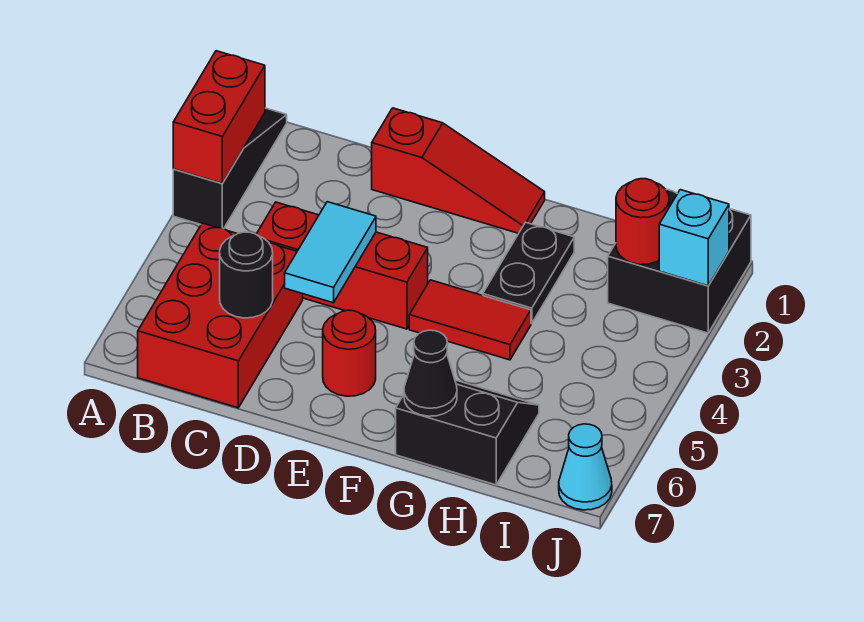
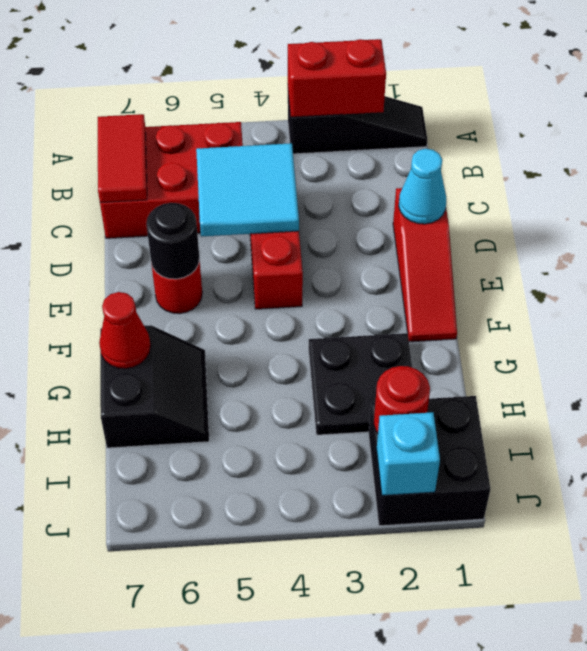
black round brick C6 level 2 -> black round brick E6 level 2
cyan tile D4:D5 level 2 -> cyan tile C4:D5 level 2
red tile F4:G4 level 1 -> red tile B7:C7 level 2
black plate G2:G3 level 1 -> black plate G2:H3 level 1
black cone G7 level 2 -> red cone G7 level 2
cyan cone J7 level 1 -> cyan cone D1 level 2

